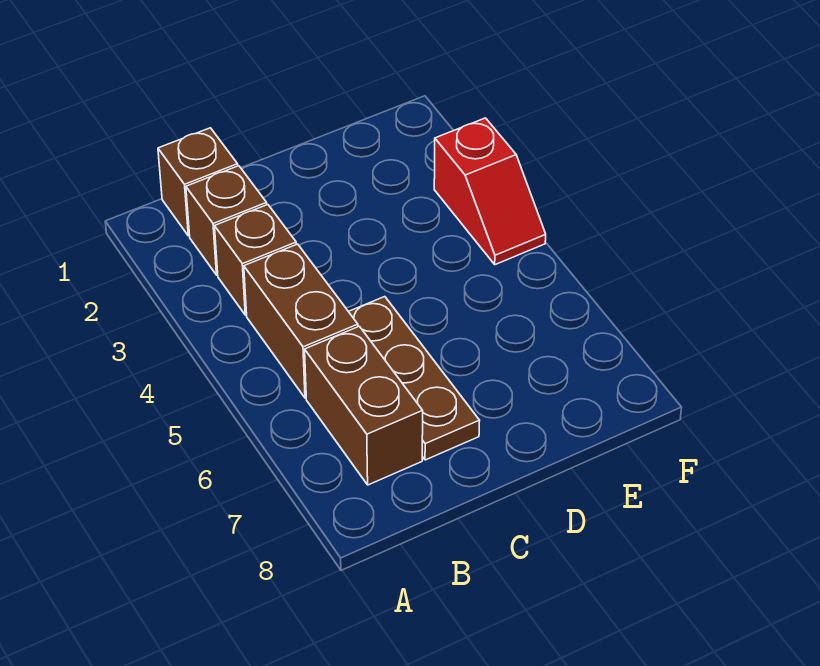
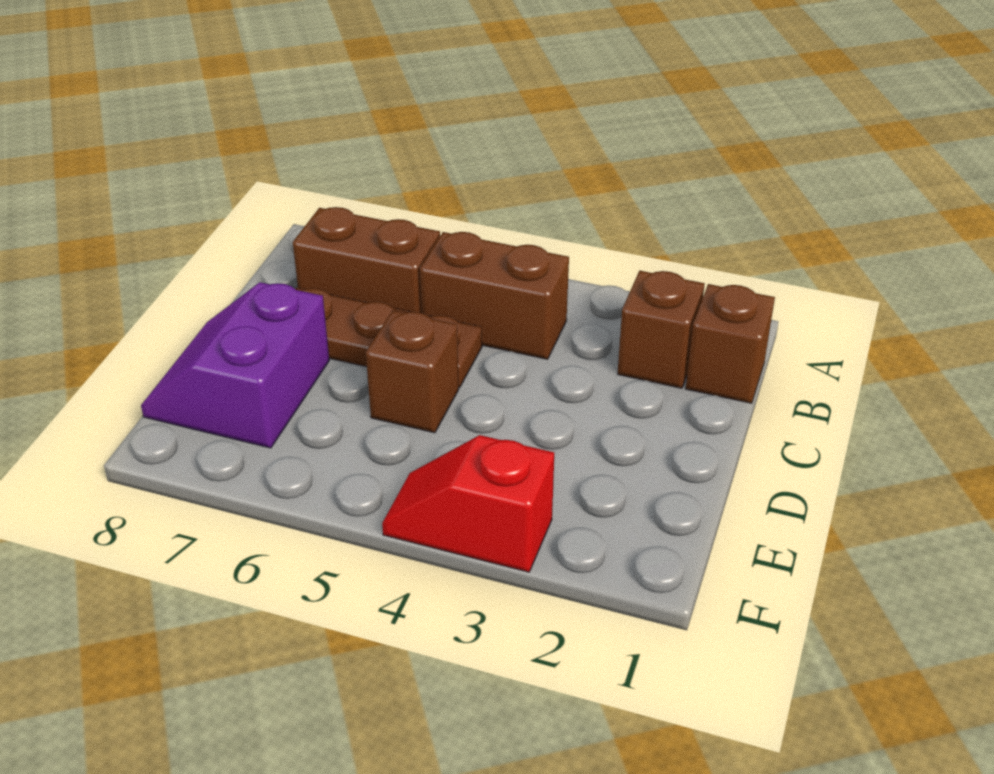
brown brick B3 level 1 -> brown brick D5 level 1
none -> purple slope D7:E8 level 1 top 7

